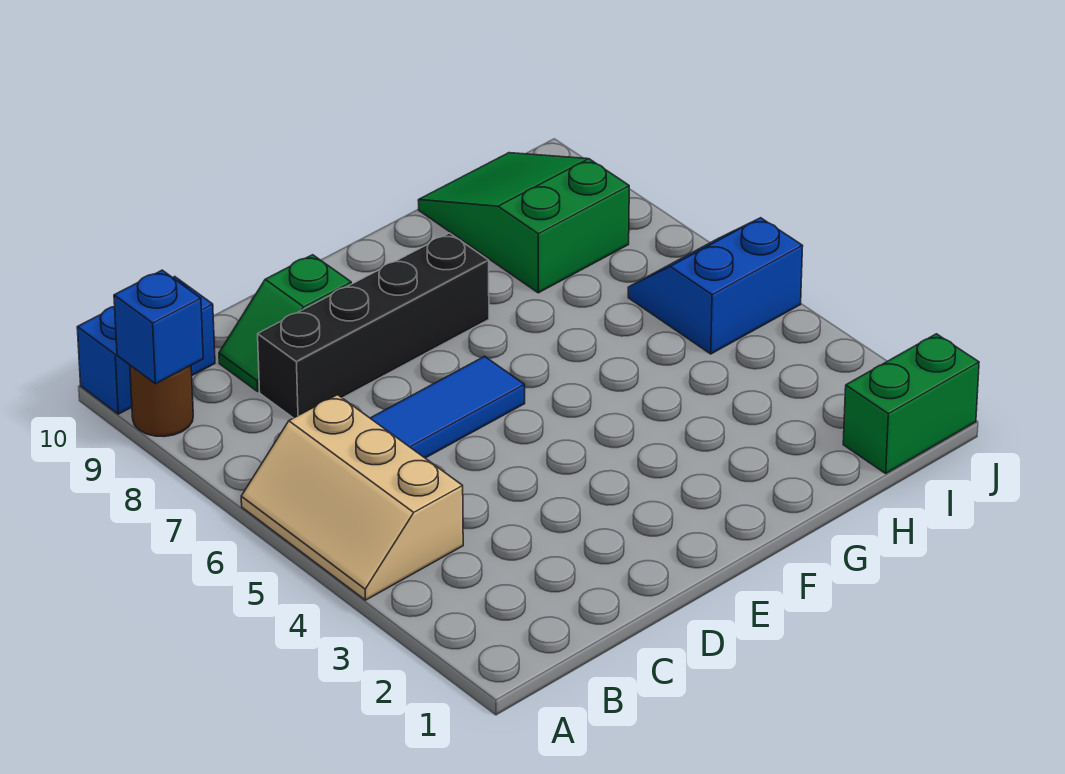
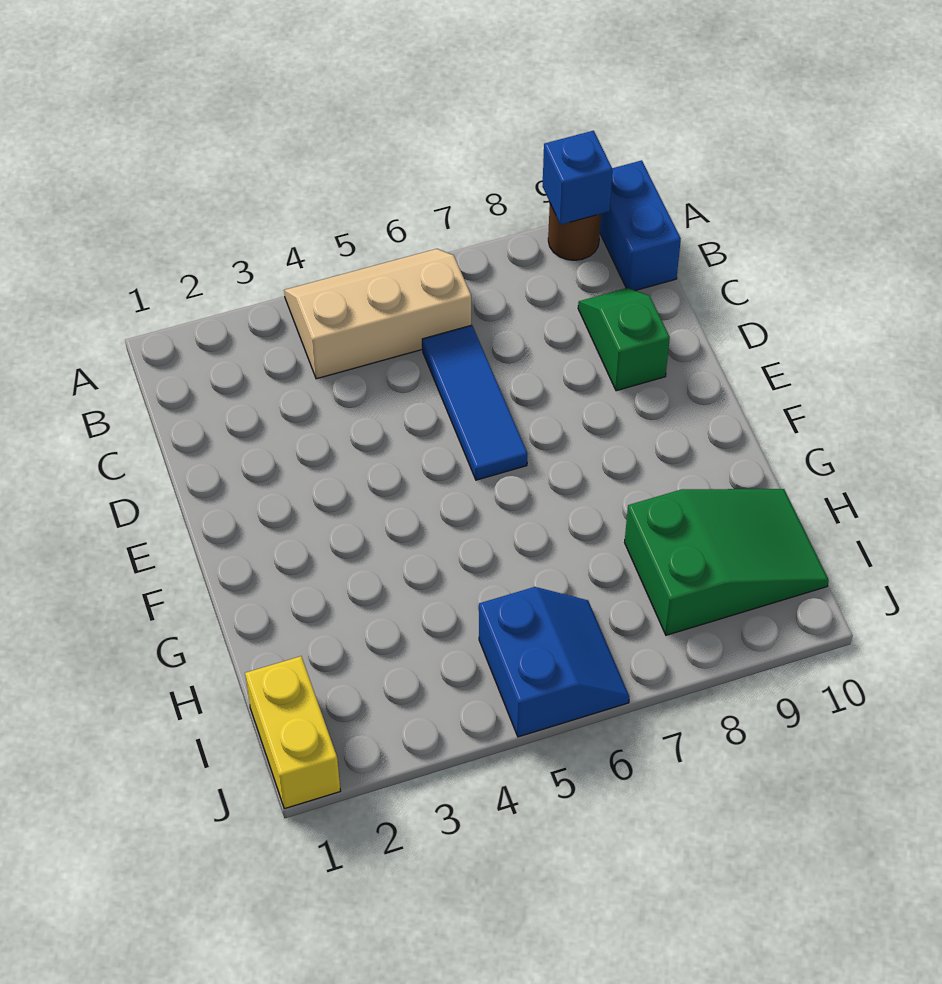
black brick C8:F8 level 1 -> none
green brick I1:J1 level 1 -> yellow brick I1:J1 level 1

